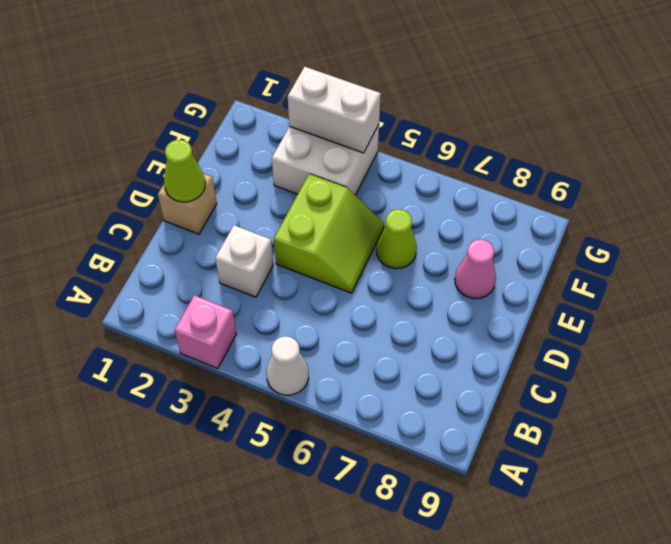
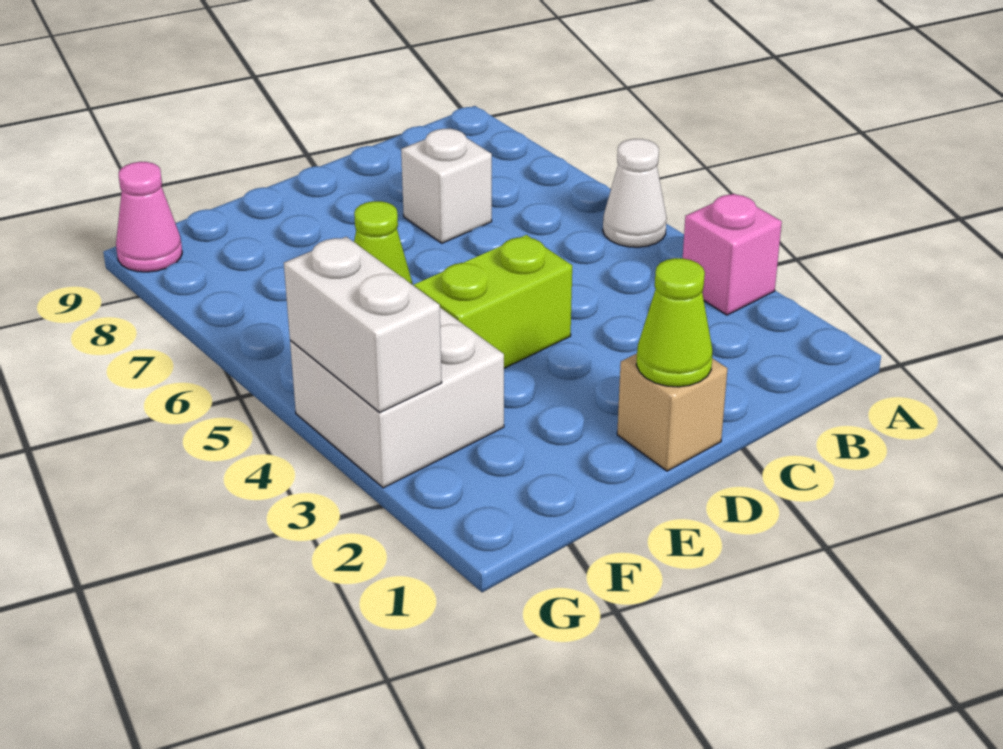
white brick C3 level 1 -> white brick C7 level 1
pink cone E8 level 1 -> pink cone G9 level 1

